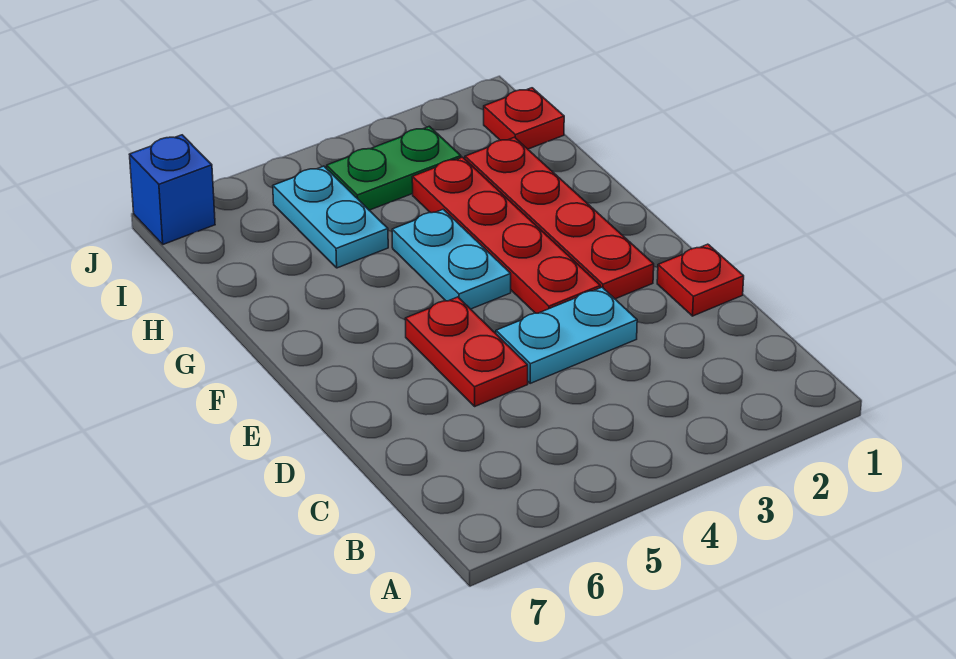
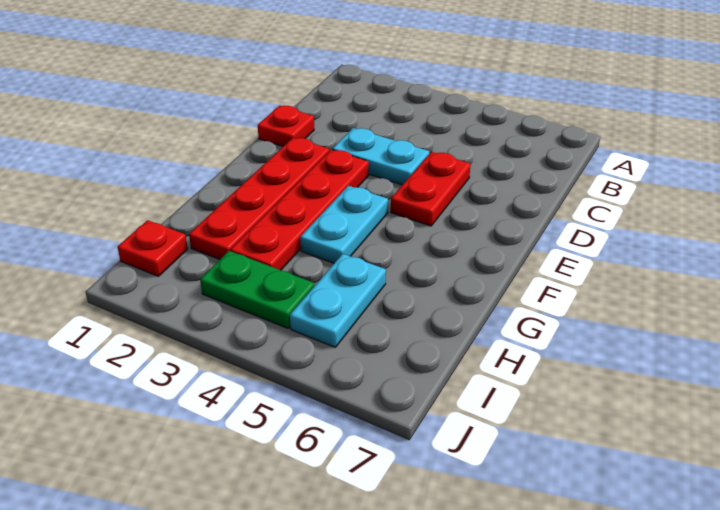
blue brick J7 level 1 -> none

